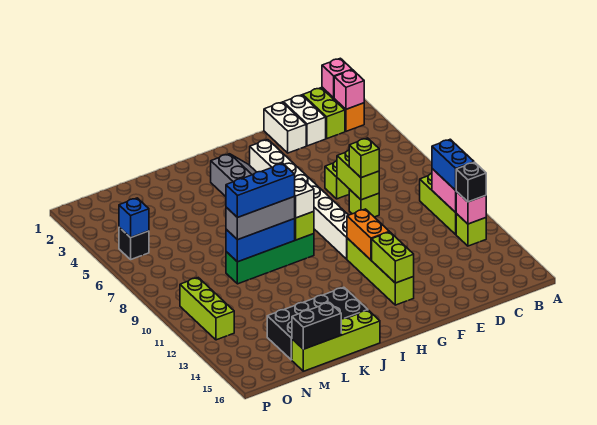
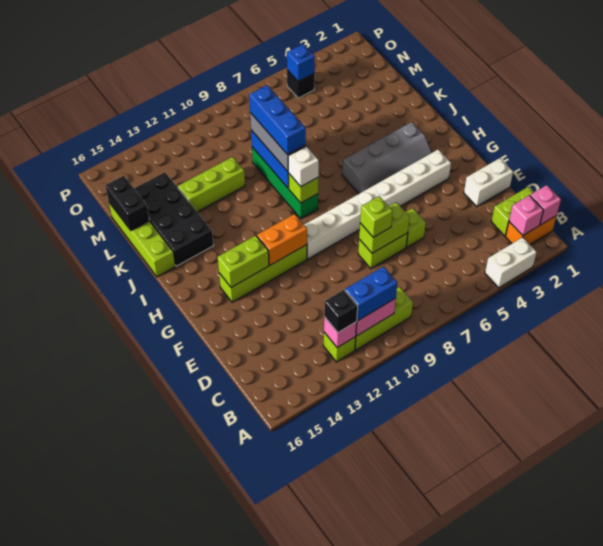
white brick D1:D2 level 1 -> white brick A3:A4 level 1
lime brick E8 level 1 -> lime brick E7:E8 level 1
lime brick O10:O12 level 1 -> lime brick L11:L13 level 1

